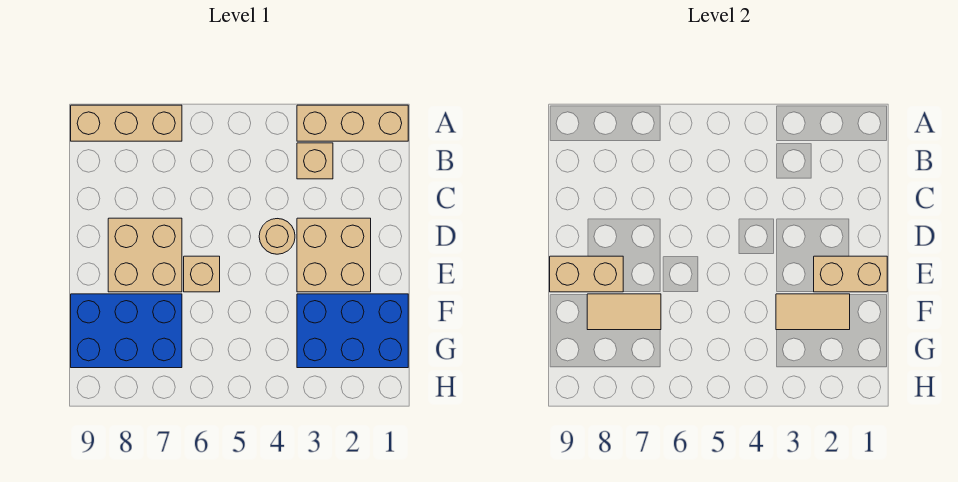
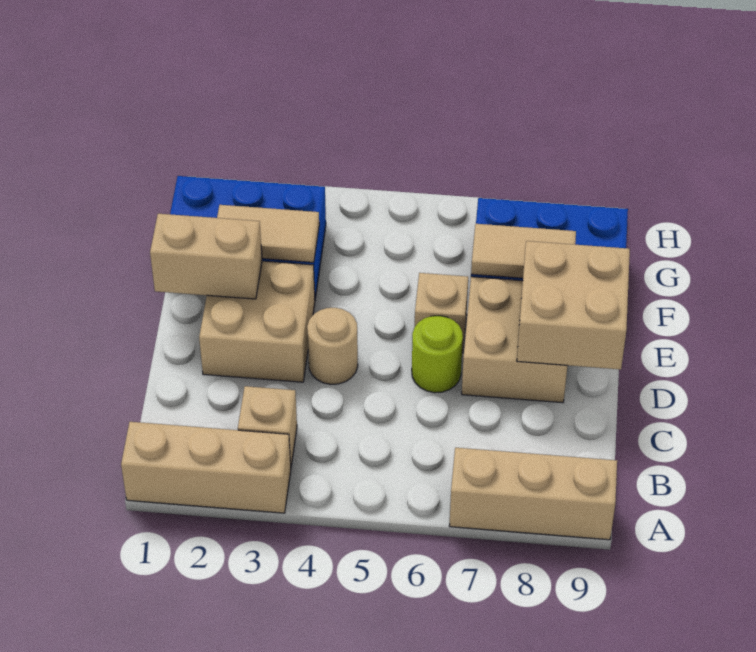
none -> lime round brick D6 level 1
tan brick E8:E9 level 2 -> tan brick D8:E9 level 2

